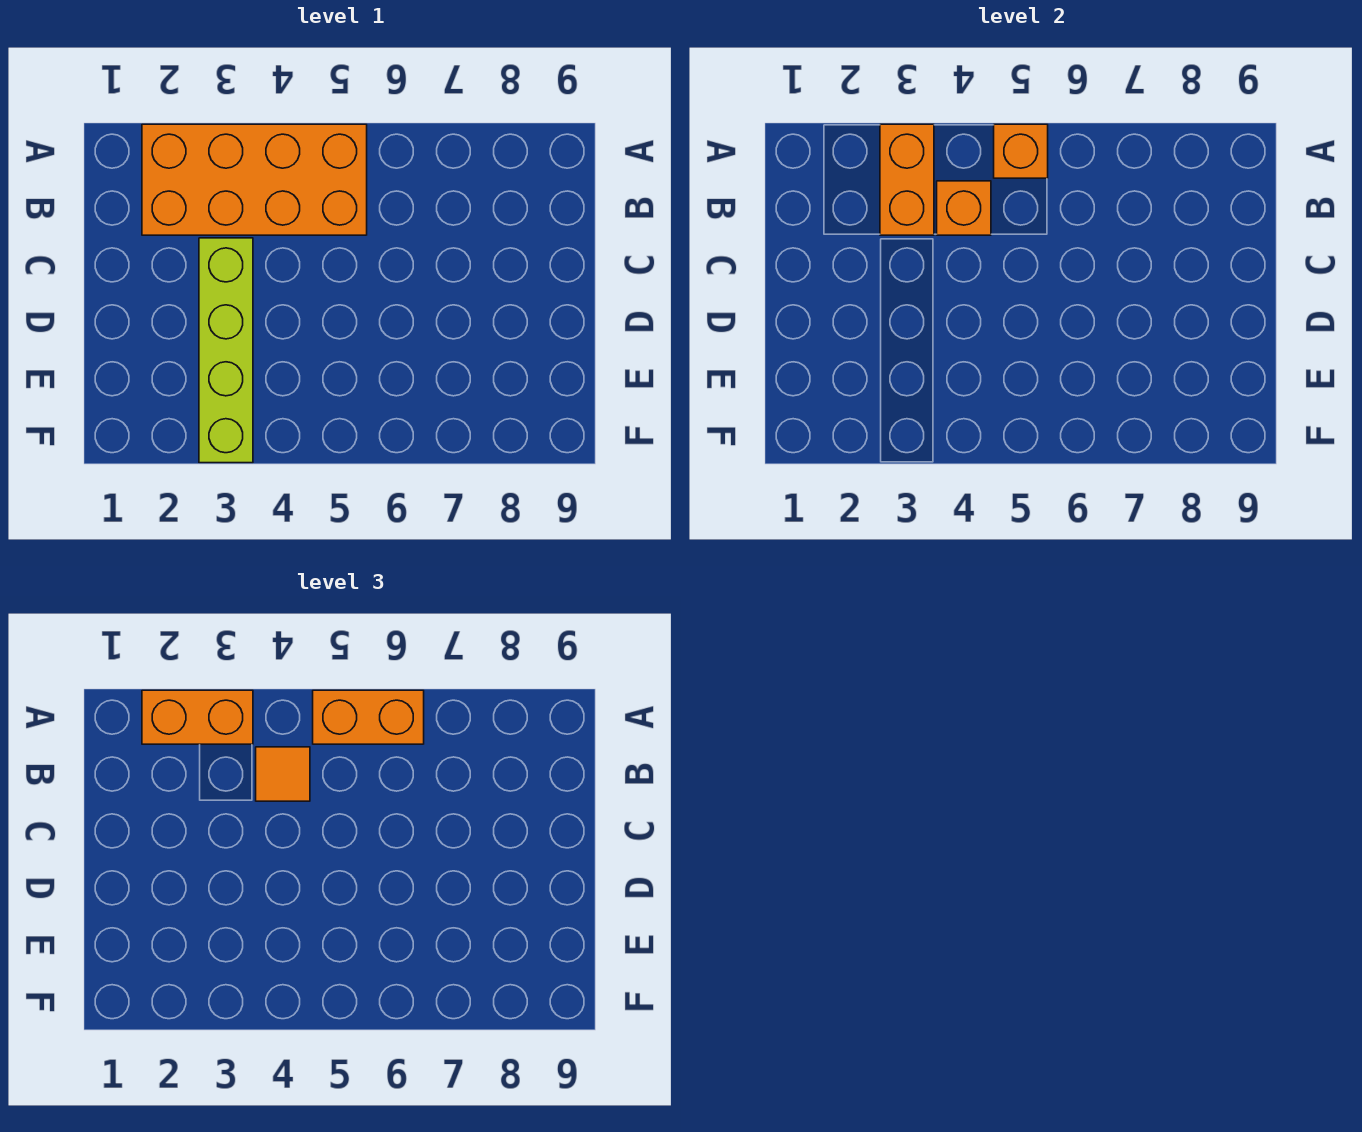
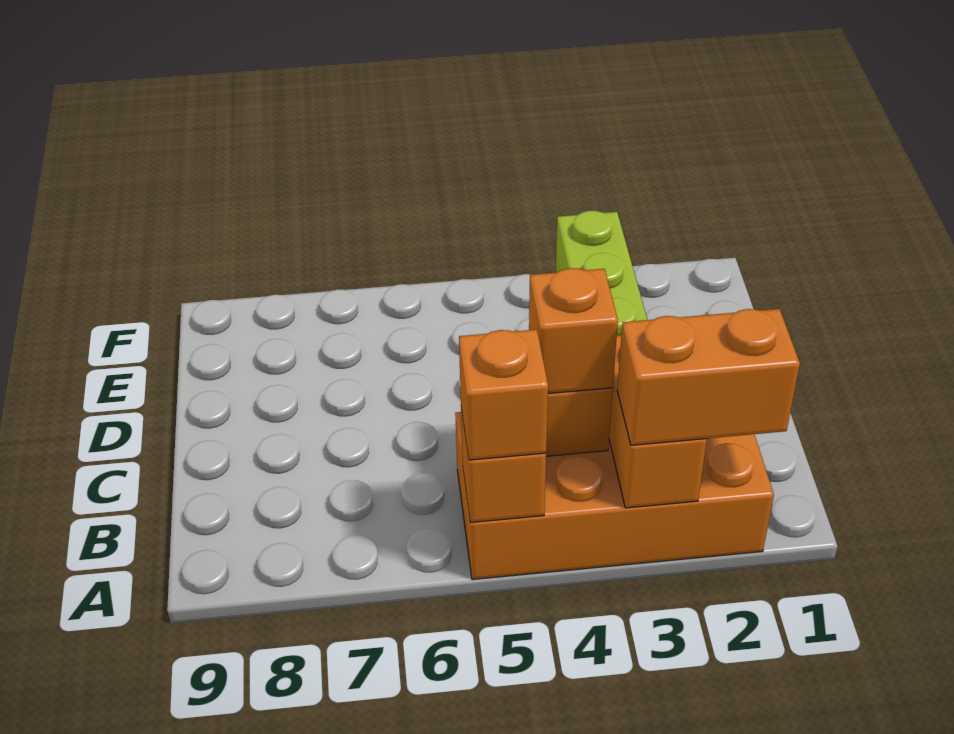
orange brick A5:A6 level 3 -> orange brick A5 level 3
orange tile B4 level 3 -> orange brick B4 level 3

